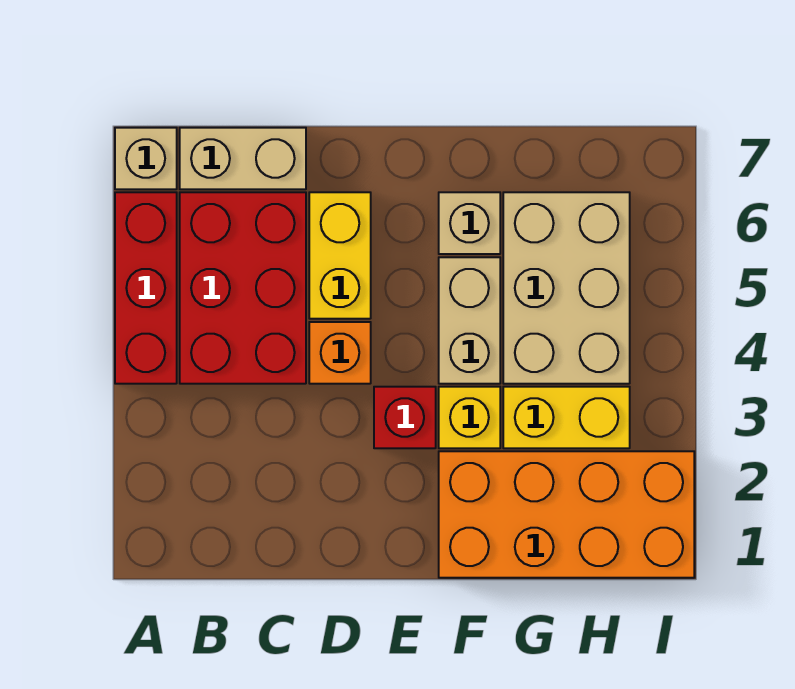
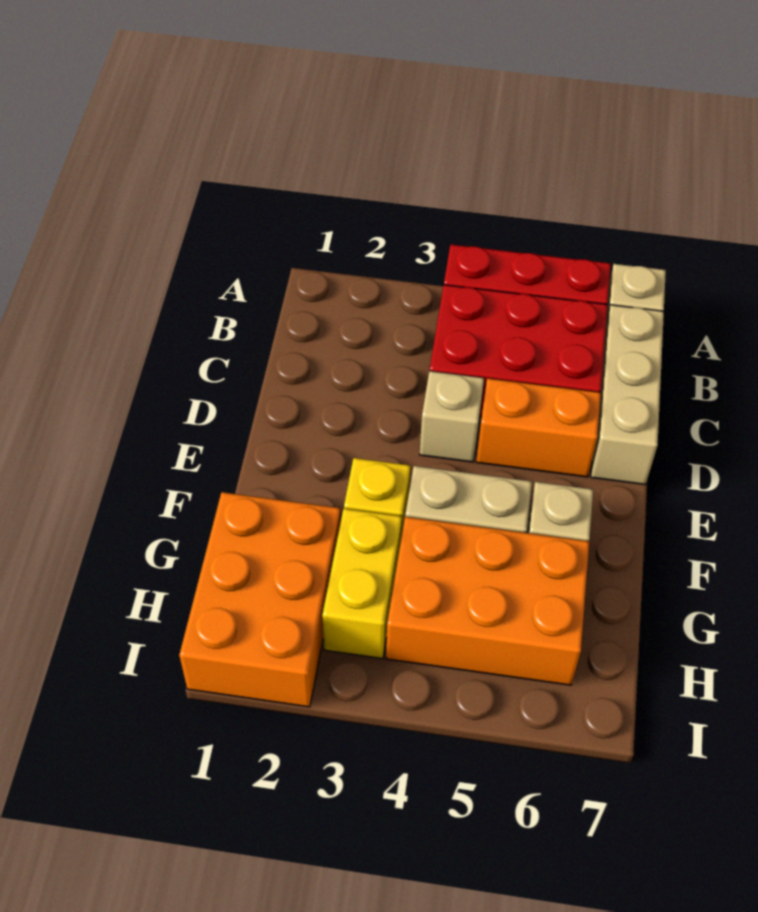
tan brick B7:C7 level 1 -> tan brick B7:D7 level 1
orange brick D4 level 1 -> tan brick D4 level 1
yellow brick D5:D6 level 1 -> orange brick D5:D6 level 1
red brick E3 level 1 -> none
orange brick F1:I2 level 1 -> orange brick G1:I2 level 1
tan brick G4:H6 level 1 -> orange brick G4:H6 level 1

